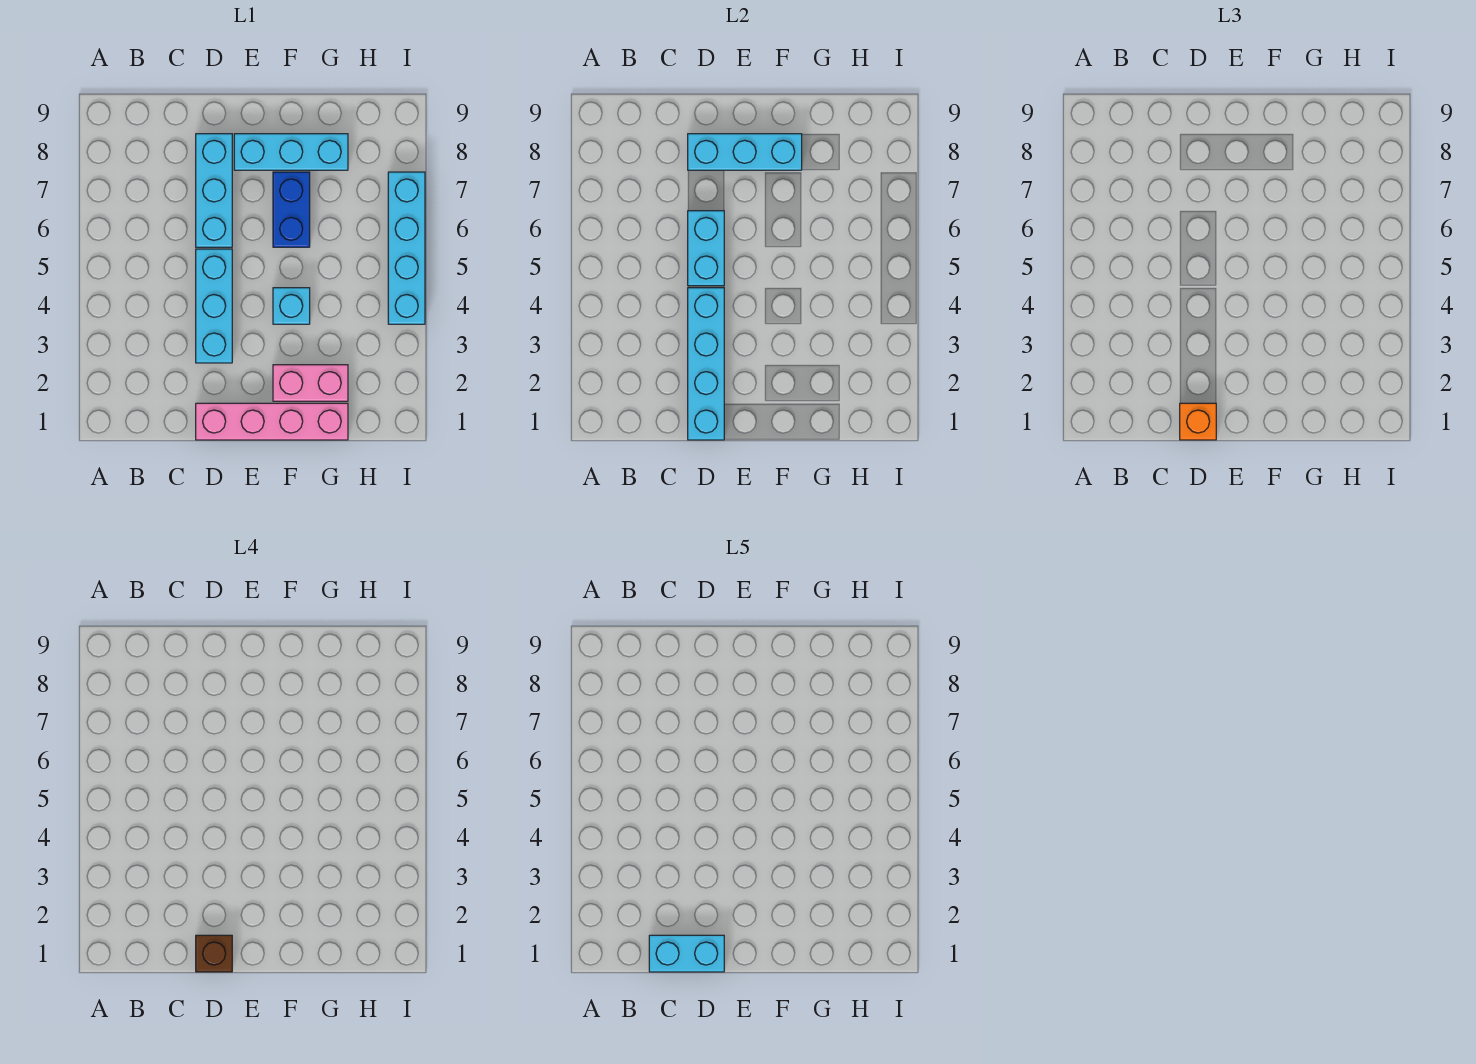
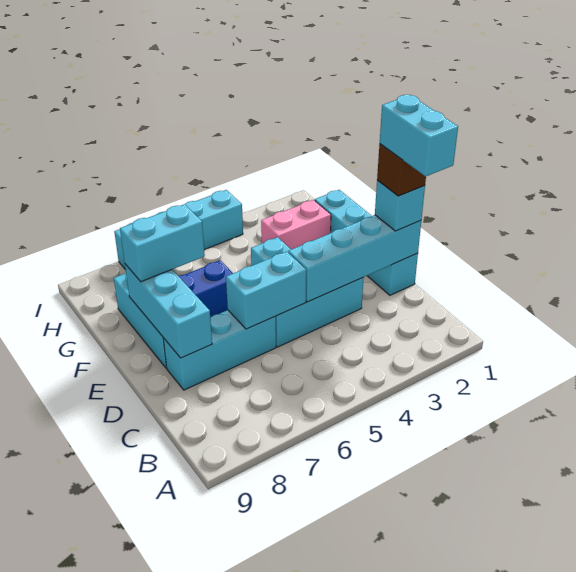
pink brick D1:G1 level 1 -> cyan brick D1:G1 level 1
orange brick D1 level 3 -> cyan brick D1 level 3
pink brick F2:G2 level 1 -> pink brick G2:G3 level 1
none -> cyan brick F7:F8 level 3

